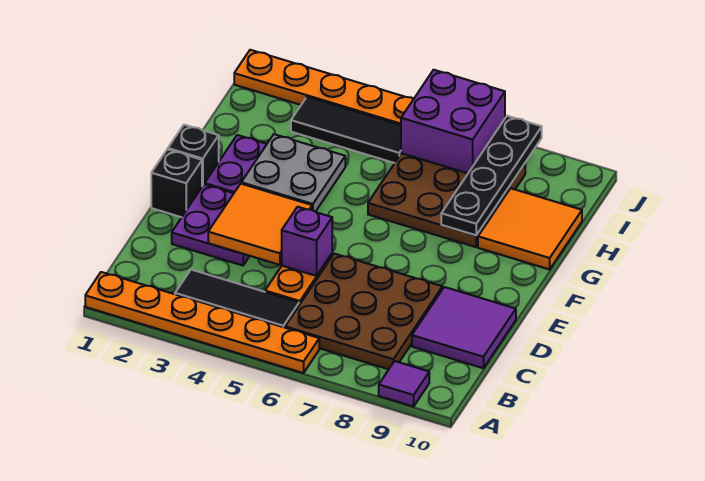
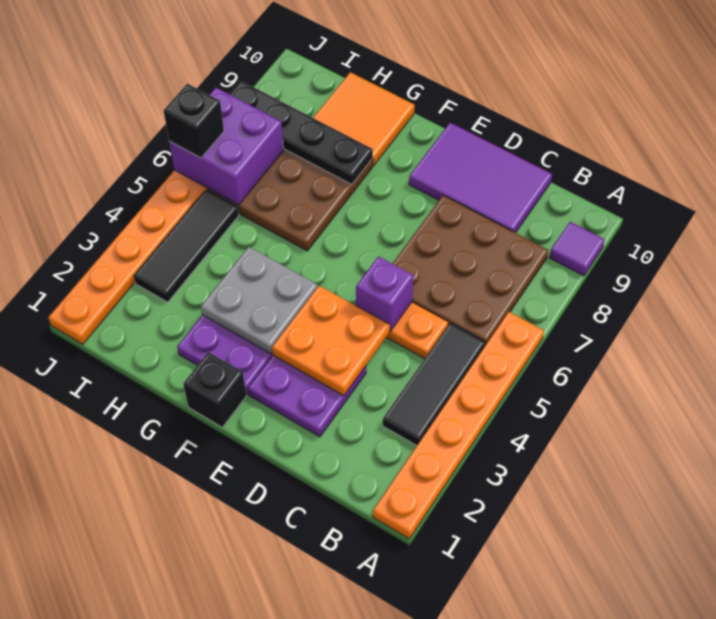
purple tile C9:D10 level 1 -> purple tile C9:E10 level 1
orange tile D3:E4 level 2 -> orange plate D3:E4 level 2
black brick E1 level 1 -> black brick J6 level 3

